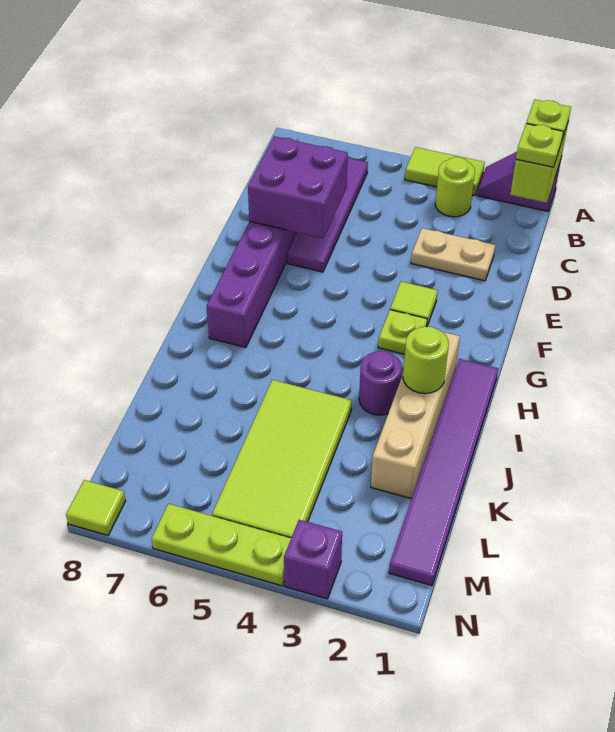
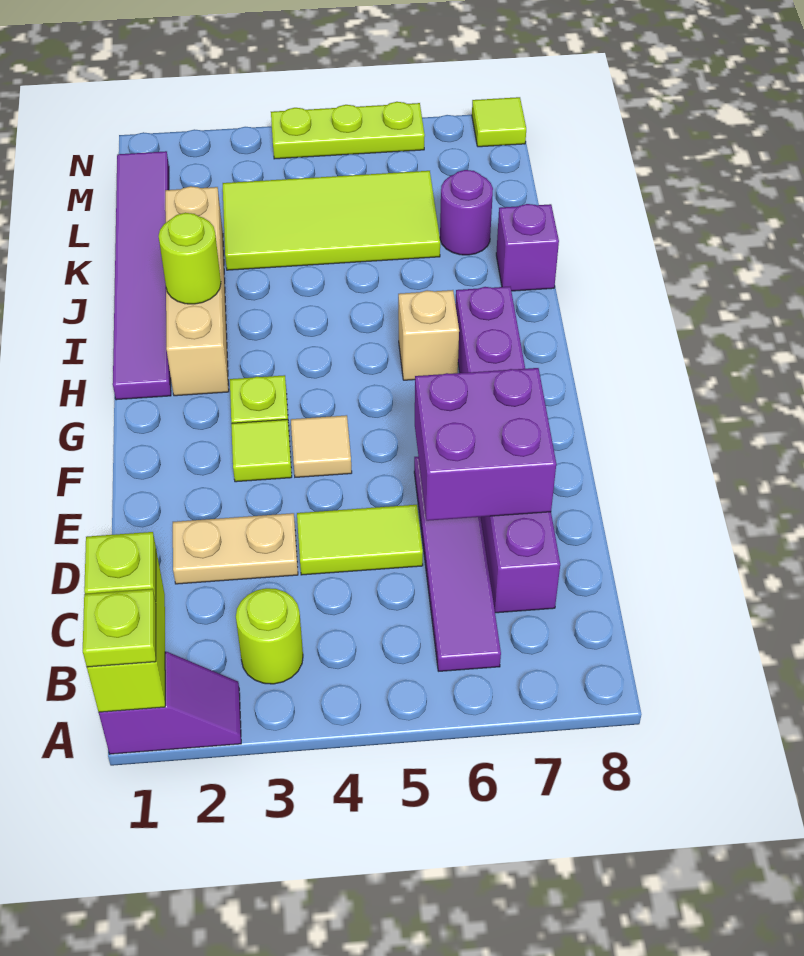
lime tile A3:A4 level 1 -> lime tile D4:D5 level 1
none -> tan tile F4 level 1
none -> tan brick H6 level 1
purple round brick I3 level 1 -> purple round brick K7 level 1
lime tile J4:M5 level 1 -> lime tile K3:L6 level 1
purple brick N3 level 1 -> purple brick J8 level 1

